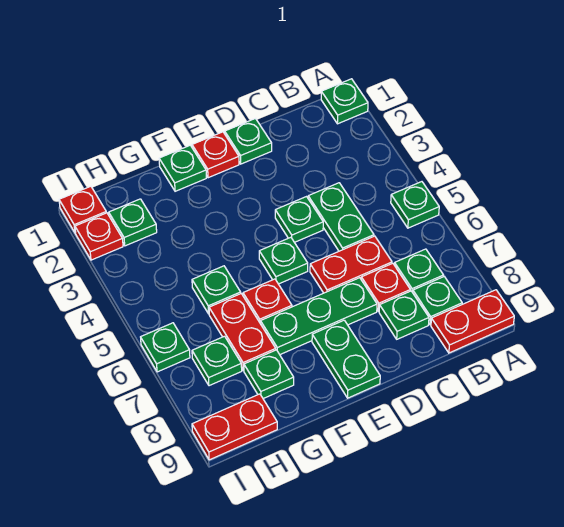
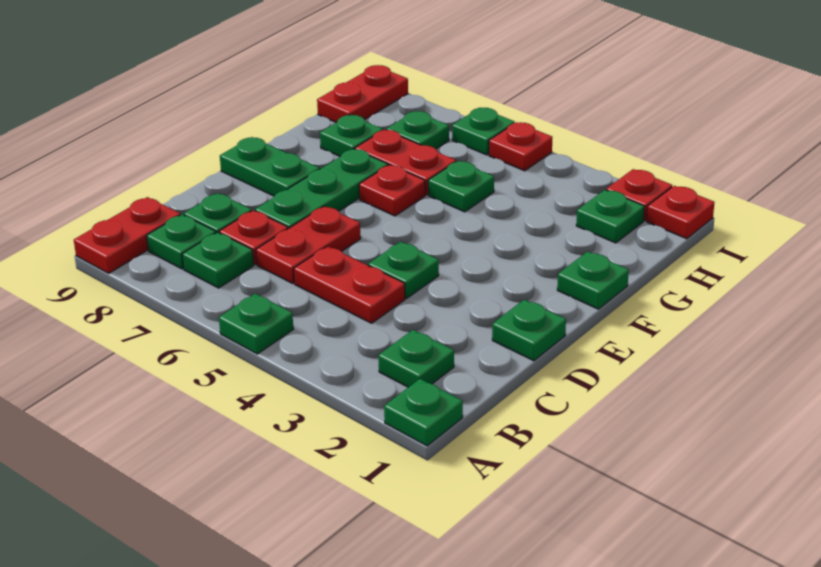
green plate C4:C5 level 1 -> red plate C4:C5 level 1
red plate E1 level 1 -> red plate I5 level 1
green plate E5 level 1 -> green plate B2 level 1

